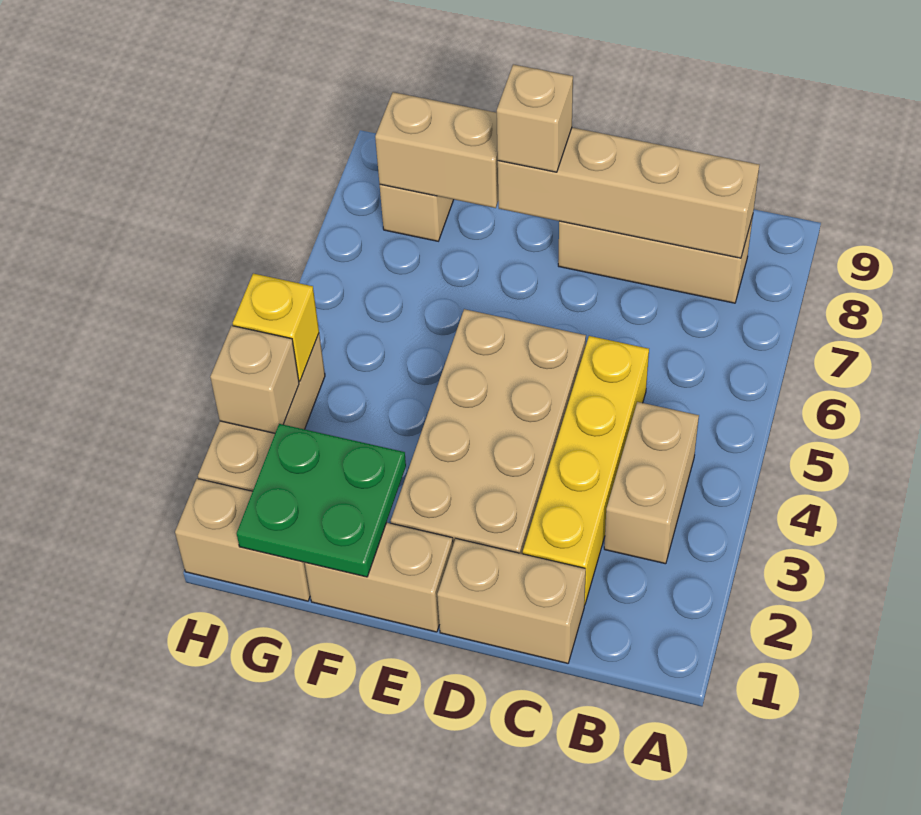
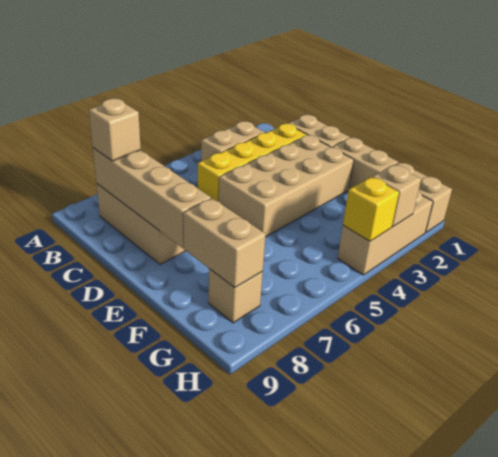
tan brick E8 level 3 -> tan brick B8 level 3
green plate F1:G2 level 2 -> none

